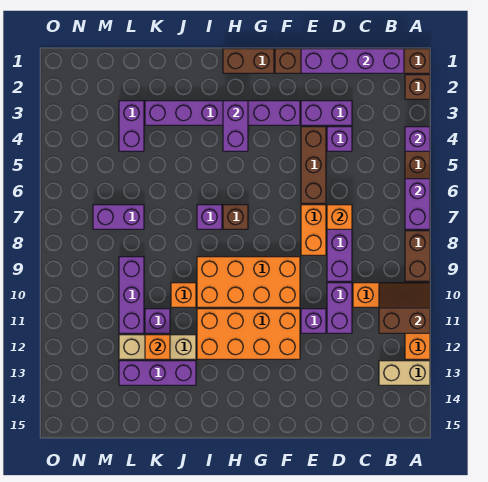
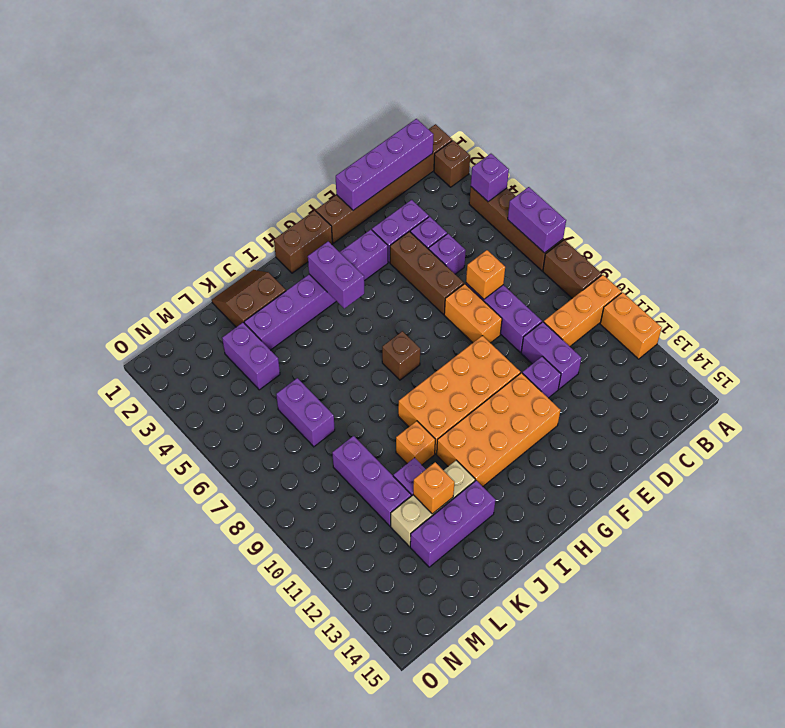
brown slope A10:B11 level 2 top 11 -> brown slope J1:K2 level 1 top 2
tan brick A13:B13 level 1 -> none
purple brick I7 level 1 -> purple brick D5 level 1
purple brick L7:M7 level 1 -> purple brick L6:L7 level 1

